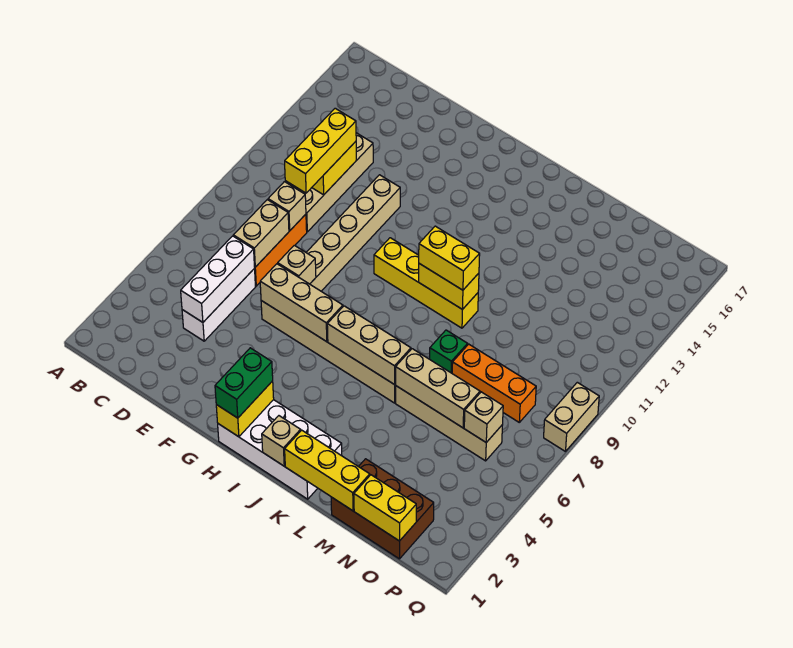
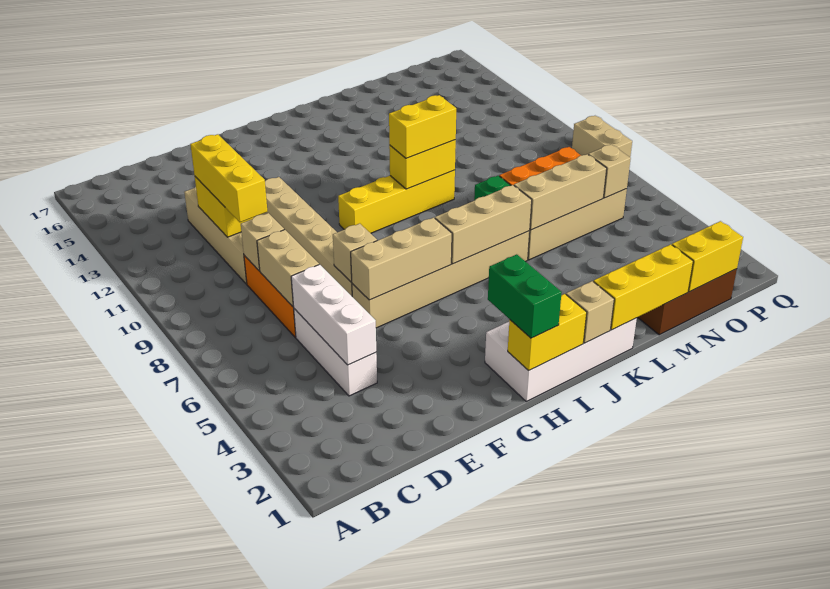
yellow brick H1:H2 level 2 -> yellow brick H1:I1 level 2

